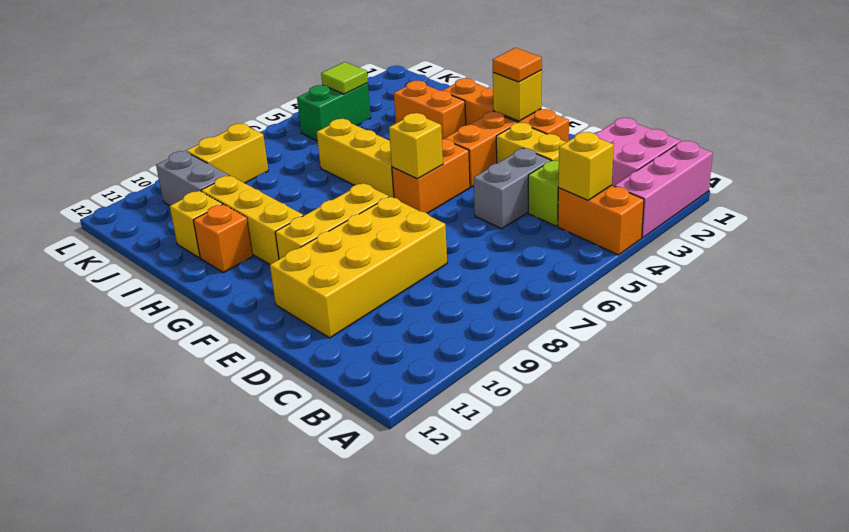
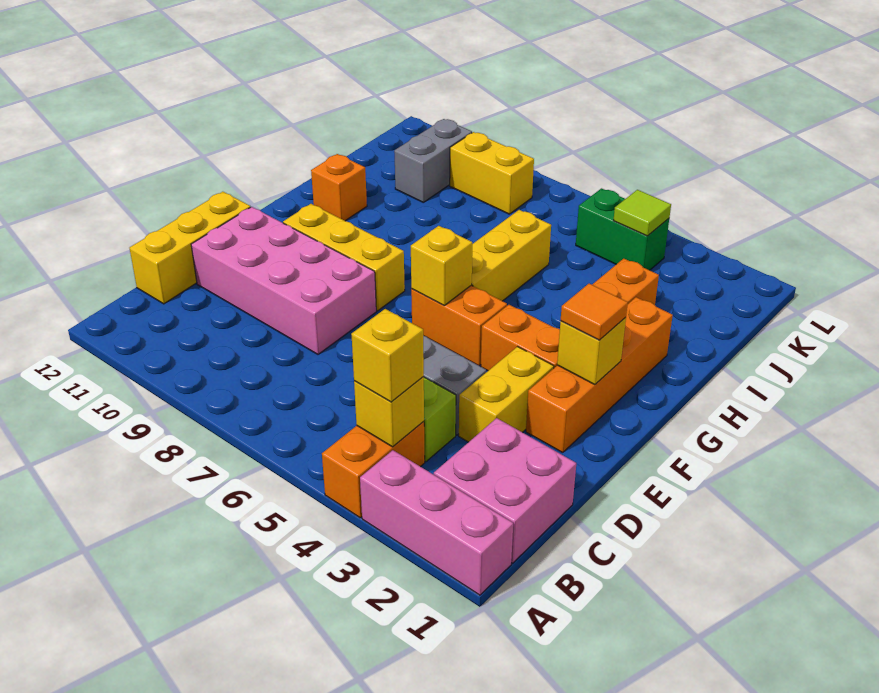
yellow brick D8:E11 level 1 -> pink brick D8:E11 level 1
yellow brick G10:I10 level 1 -> yellow brick C12:E12 level 1
yellow brick I11 level 1 -> yellow brick B4 level 3

